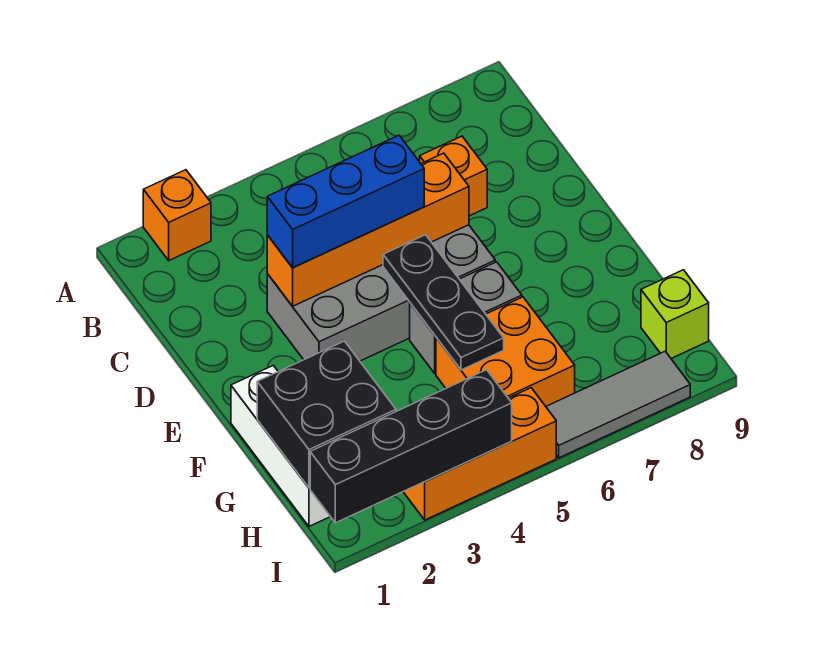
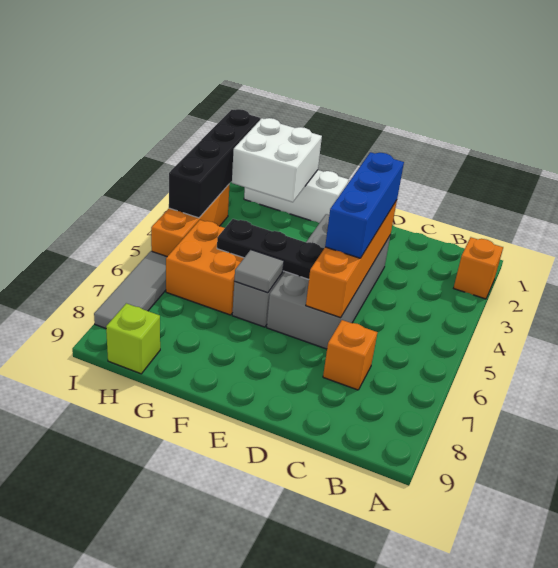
none -> grey tile F6 level 2
black brick G1:H2 level 2 -> white brick G1:H2 level 2

